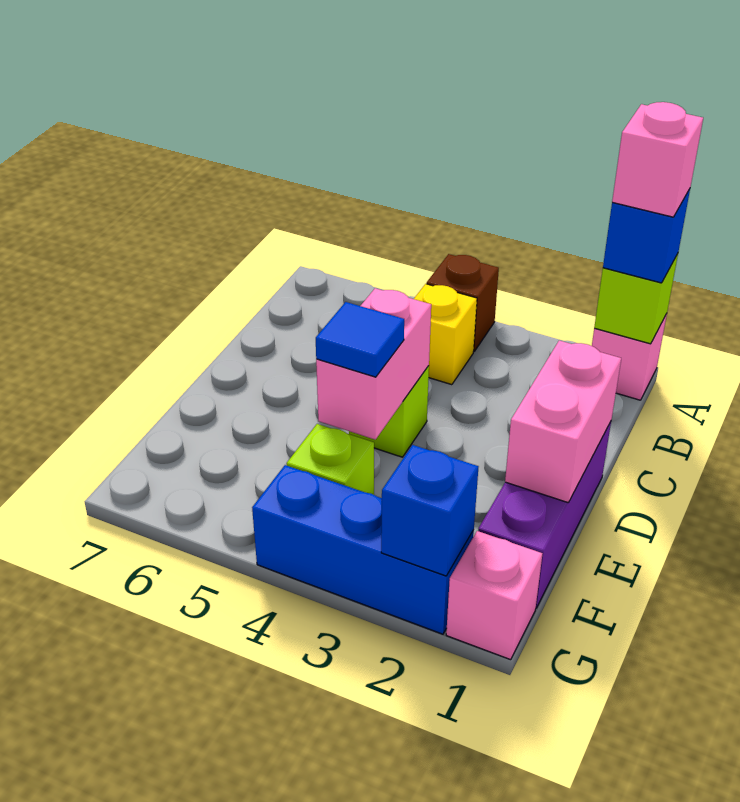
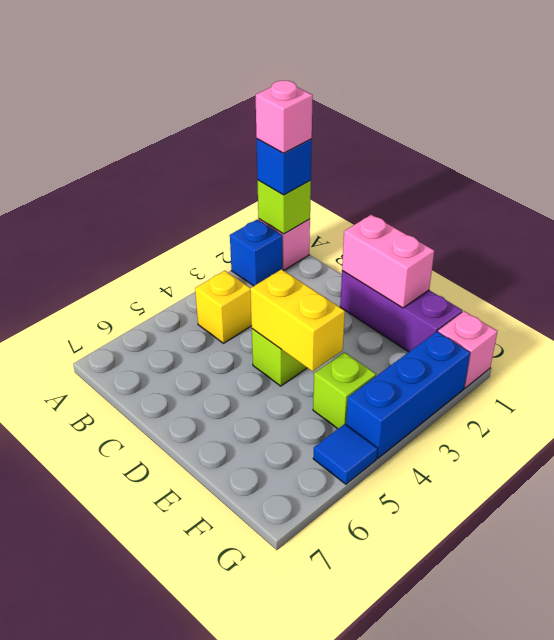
brown brick A4 level 1 -> none
pink brick D4:E4 level 2 -> yellow brick D4:E4 level 2
blue tile E4 level 3 -> blue tile G5 level 1
blue brick G2 level 2 -> blue brick A2 level 1

